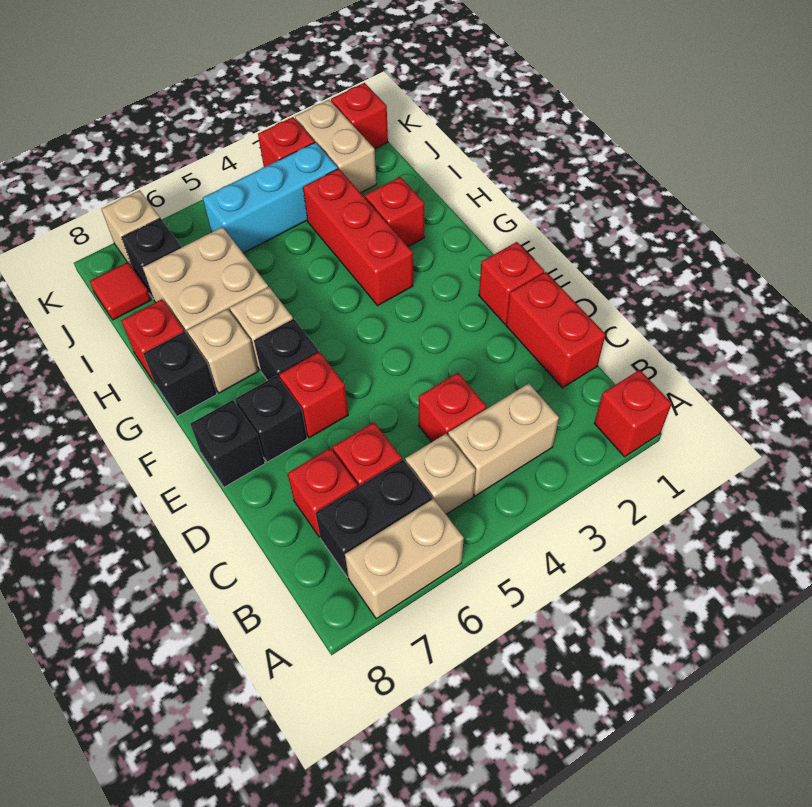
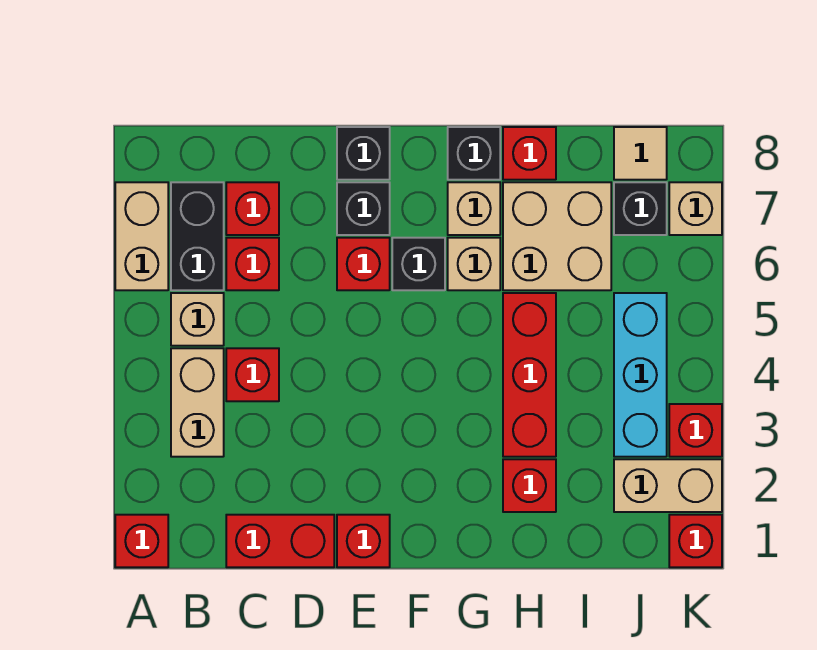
red brick G3:I3 level 1 -> red brick H3:H5 level 1
red tile J8 level 1 -> tan tile J8 level 1

